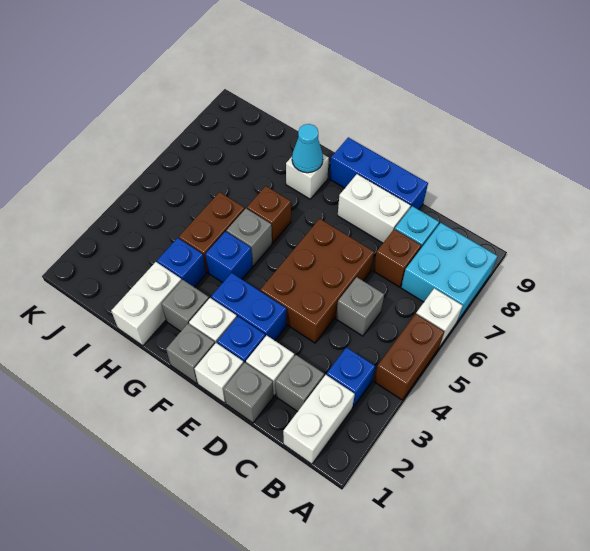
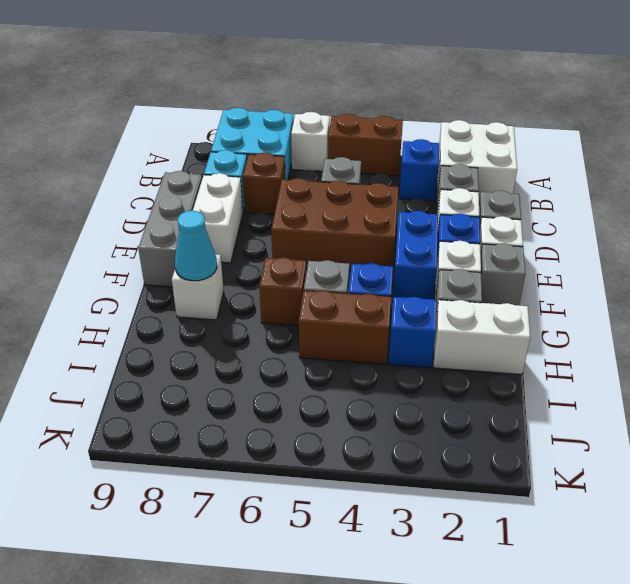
white brick B1:B2 level 1 -> white brick A1:B2 level 1
blue brick D9:F9 level 1 -> grey brick D9:F9 level 1

